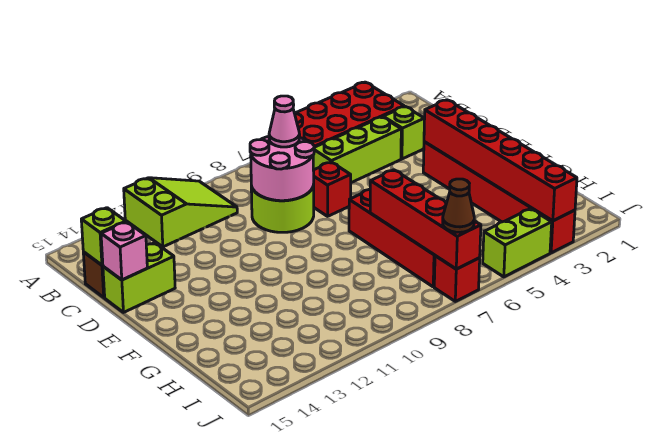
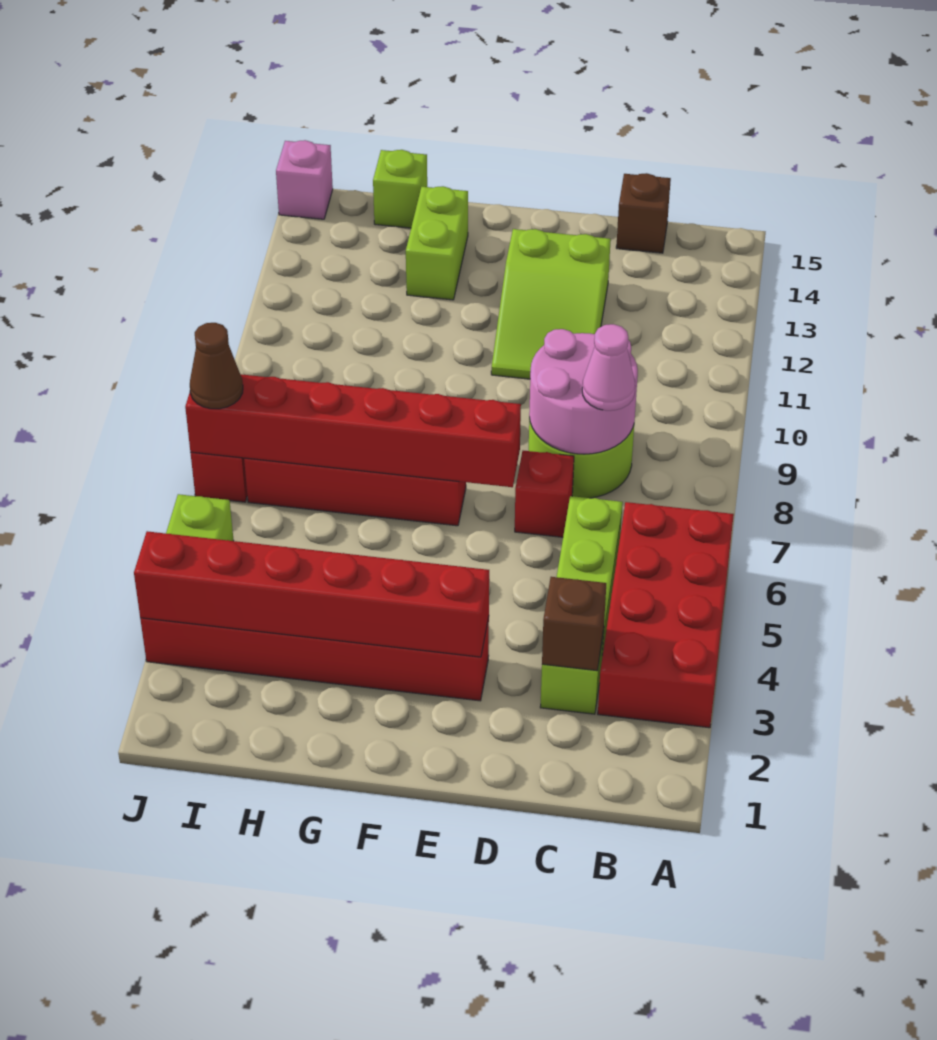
lime slope A10:B12 level 1 top 12 -> lime slope D11:E13 level 1 top 13
none -> brown brick C3 level 2
lime brick C15 level 2 -> lime brick H15 level 1
lime brick D14:D15 level 1 -> lime brick G13:G14 level 1
pink brick D15 level 2 -> pink brick J15 level 1
red brick G7:J7 level 2 -> red brick E7:J7 level 2

